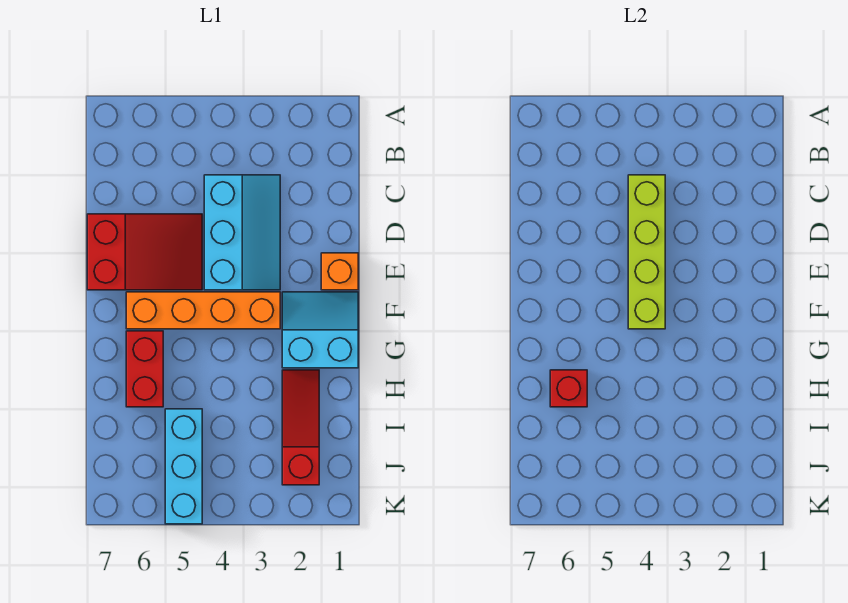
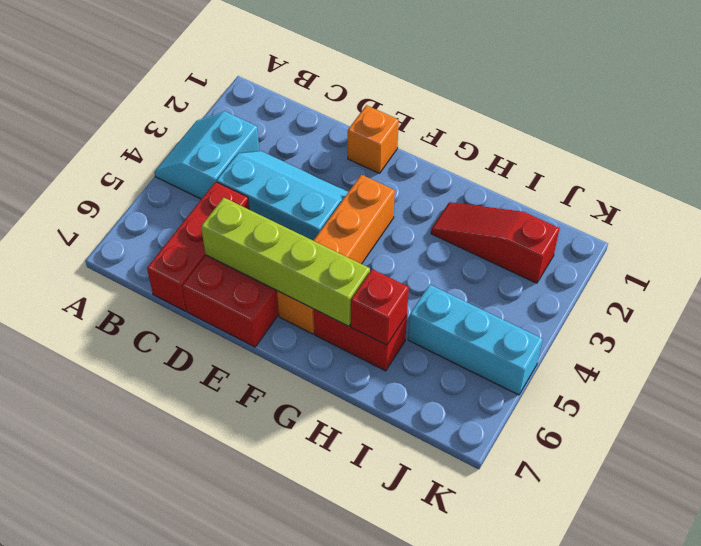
lime brick C4:F4 level 2 -> lime brick D6:G6 level 2
none -> red brick C5:C7 level 1
cyan slope F1:G2 level 1 top G -> cyan slope A3:B4 level 1 top B

